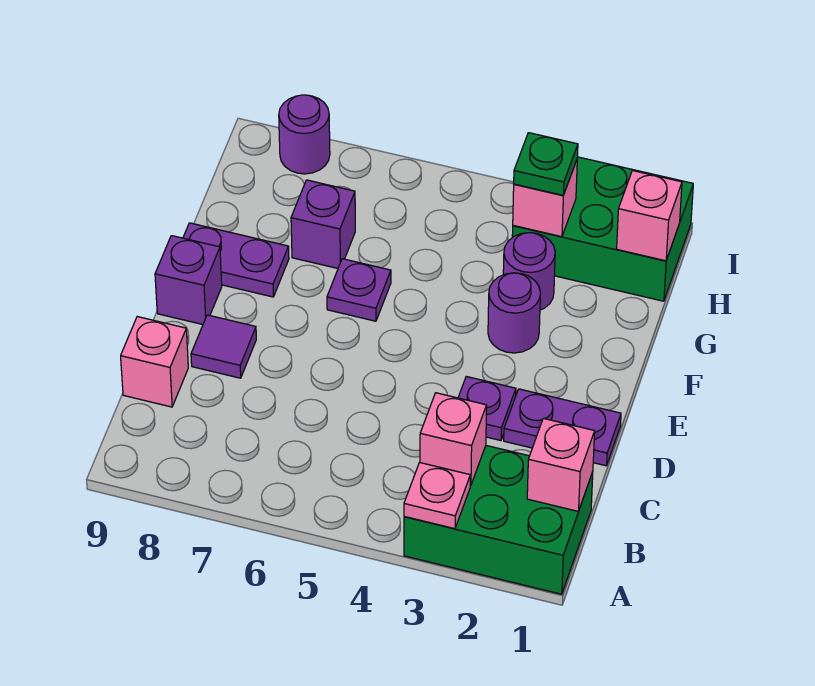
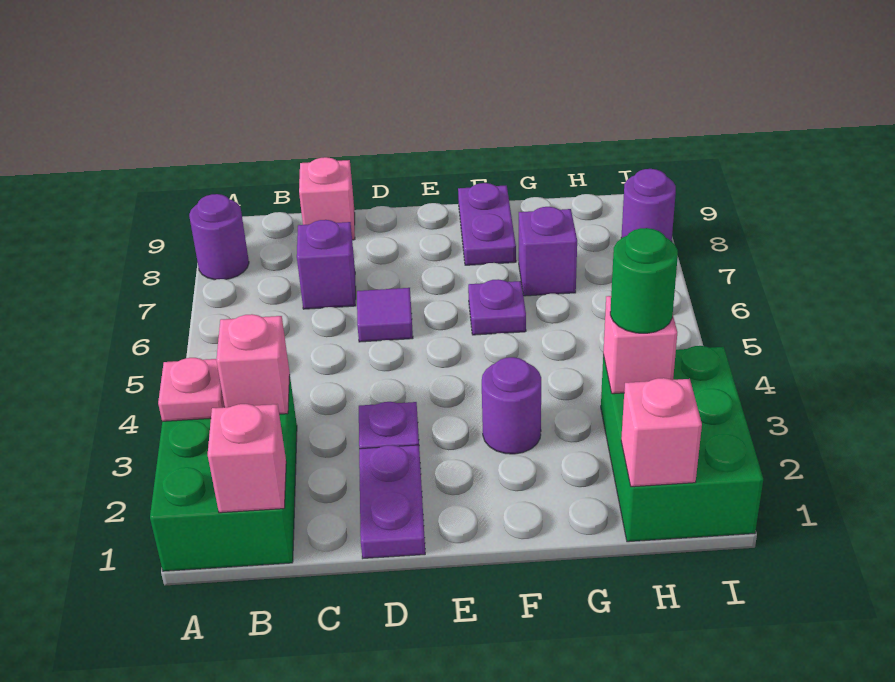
purple tile D8 level 1 -> purple tile D6 level 1
purple brick E9 level 1 -> purple brick C7 level 1
purple round brick G3 level 1 -> purple round brick A8 level 1
green plate H3 level 3 -> green round brick H3 level 3

